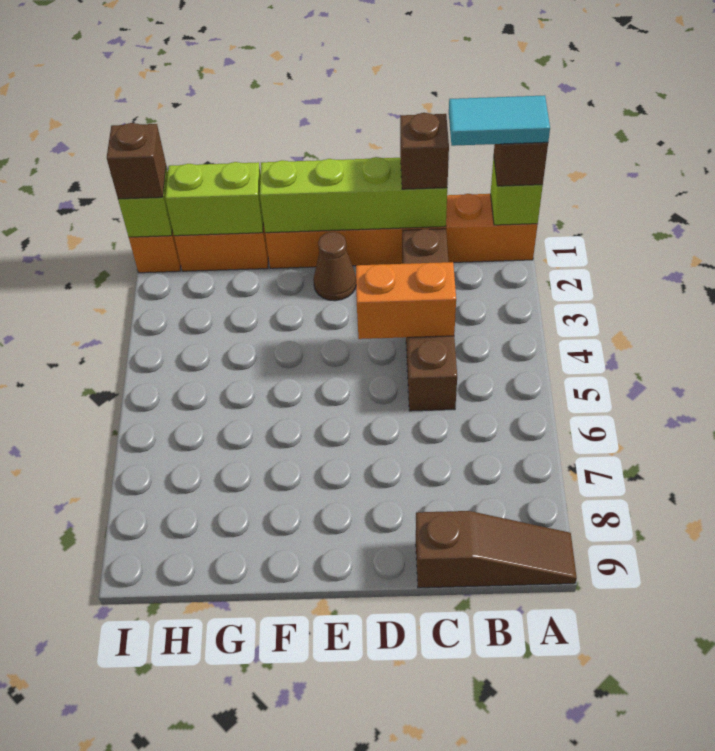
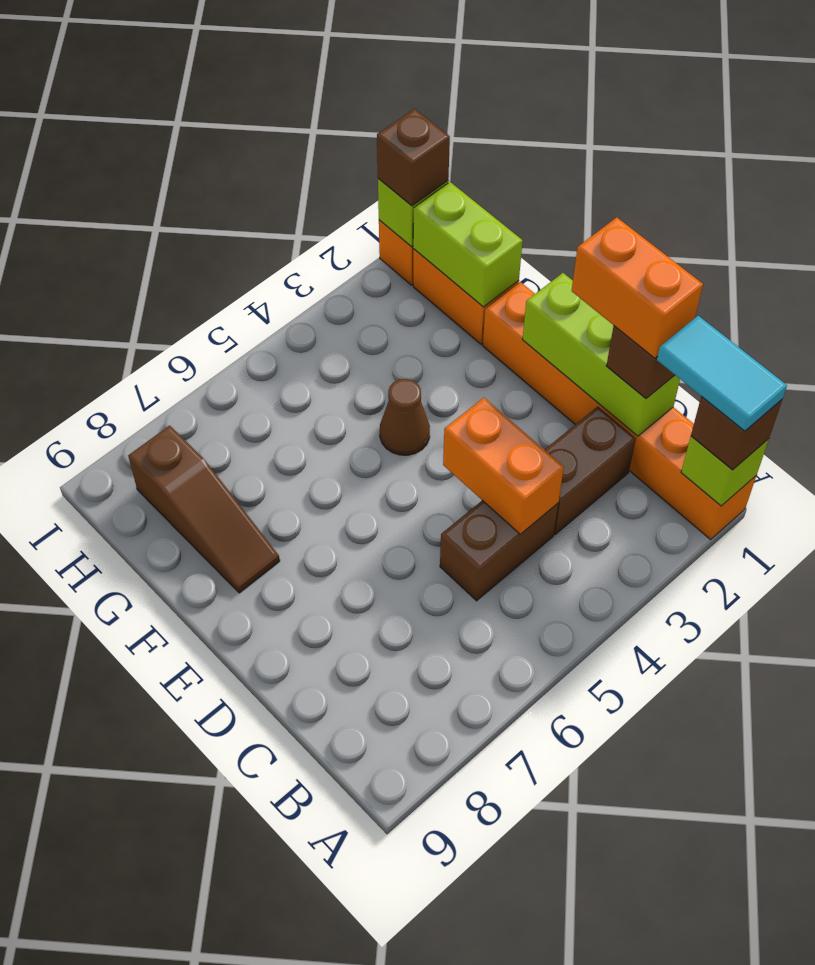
brown slope A9:C9 level 1 top C -> brown slope F8:H8 level 1 top H
lime brick C1:F1 level 2 -> lime brick C1:E1 level 2
none -> orange brick C1:D1 level 4
brown cone E2 level 1 -> brown cone F4 level 1

